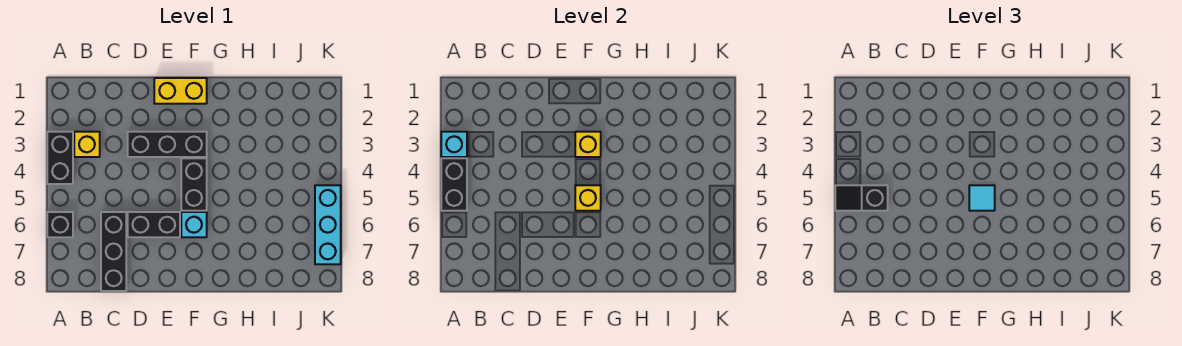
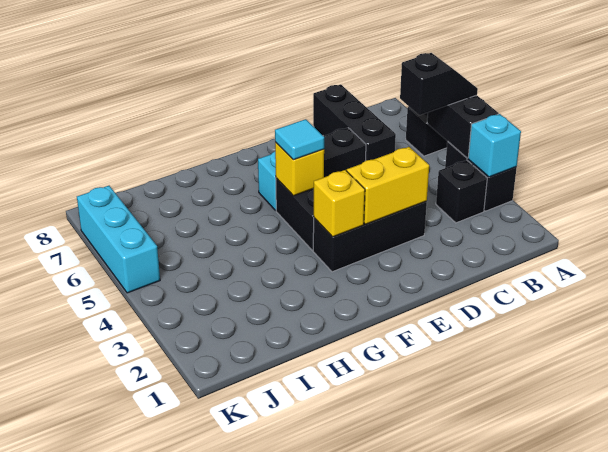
yellow brick B3 level 1 -> black brick B3 level 1
yellow brick E1:F1 level 1 -> yellow brick D3:E3 level 2

